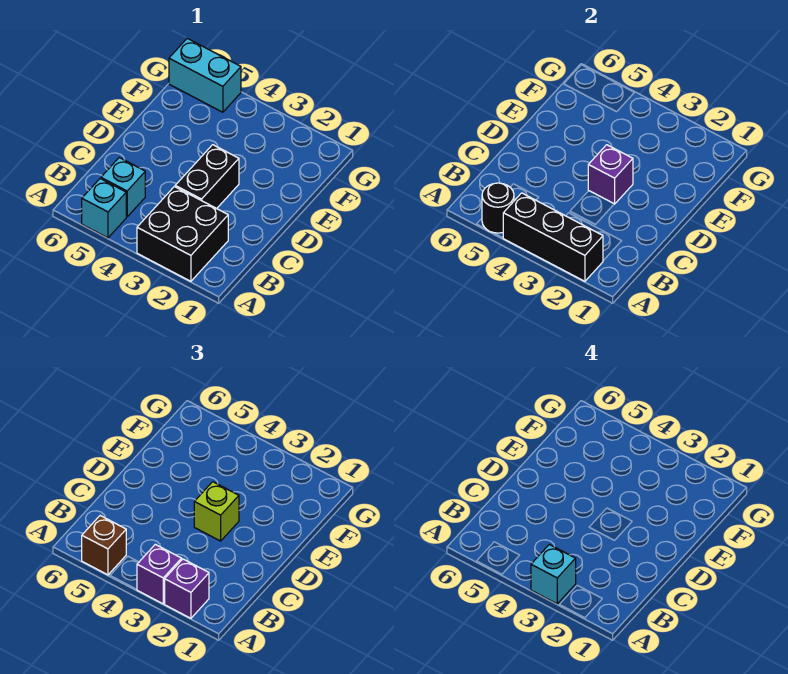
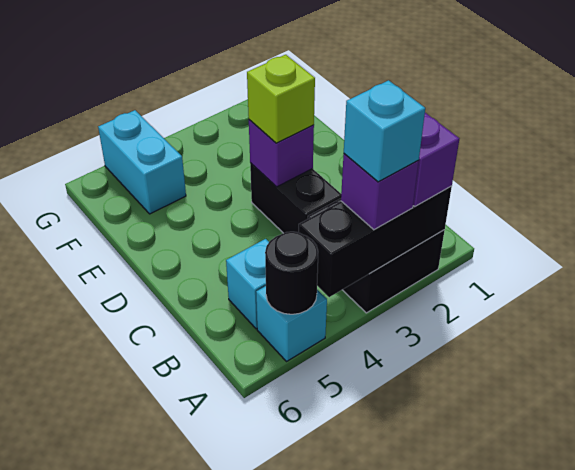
brown brick A5 level 3 -> none
cyan brick G5:G6 level 1 -> cyan brick F5:G5 level 1

